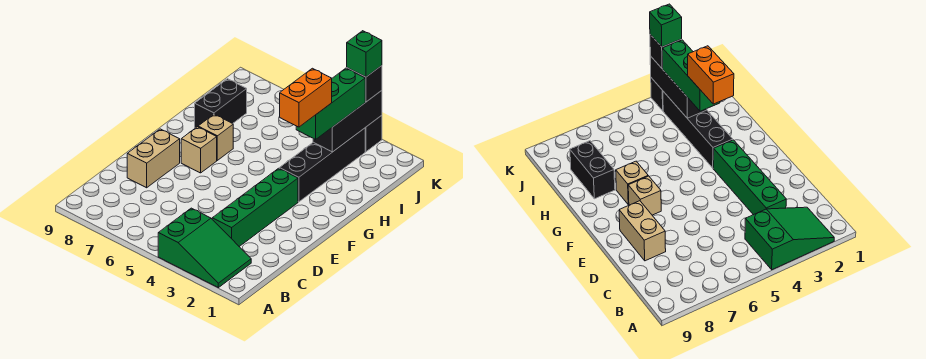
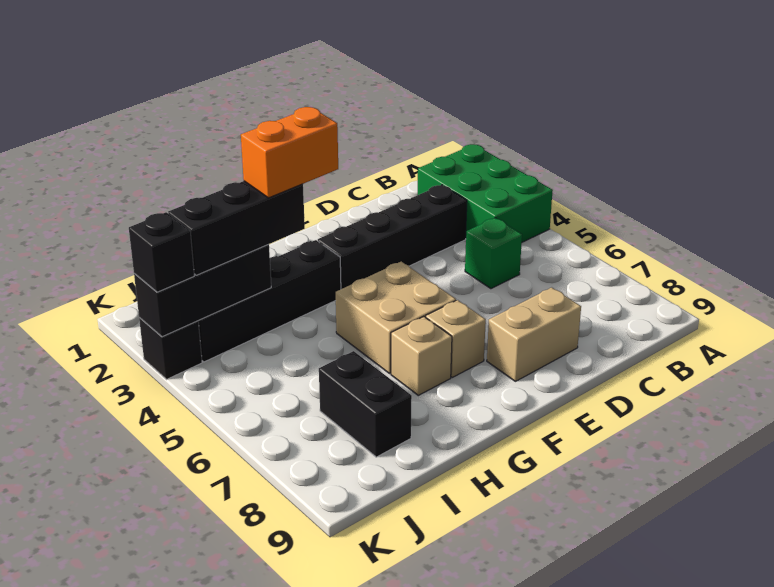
green slope A2:B4 level 1 top 4 -> green brick A2:B4 level 1
green brick C3:F3 level 1 -> black brick C3:F3 level 1
none -> tan brick F5:G6 level 1
green brick H3:J3 level 3 -> black brick H3:J3 level 3
black brick H8:I8 level 1 -> black brick I7:I8 level 1
green brick K3 level 4 -> green brick C5 level 1

